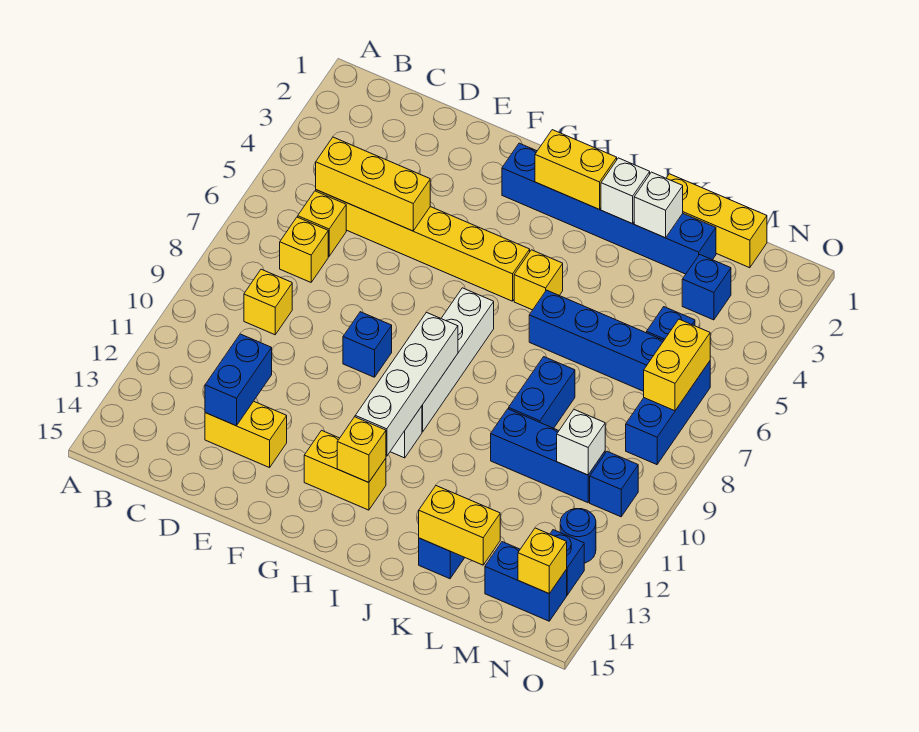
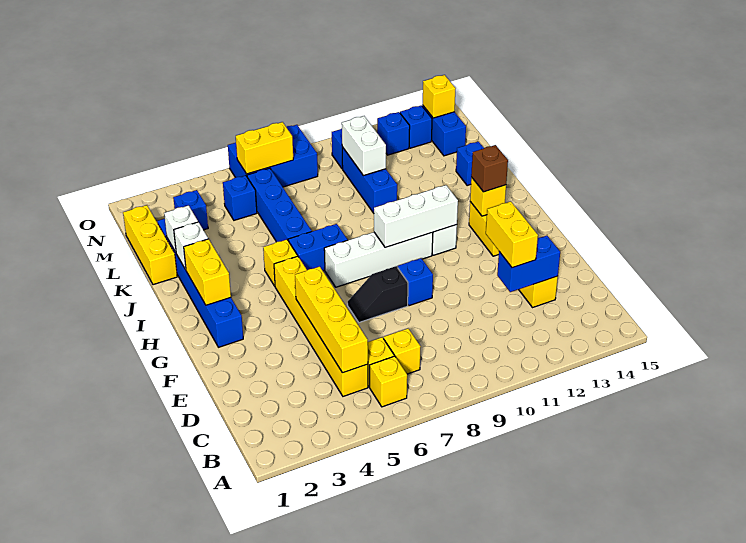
yellow brick C5:E5 level 2 -> yellow brick C5:F5 level 2
yellow brick C9 level 1 -> yellow brick B6 level 1
none -> black slope F7:F8 level 1 top 8
white brick H9:H12 level 2 -> white brick H9:H11 level 2
none -> brown brick H13 level 3
blue brick K8:K9 level 1 -> blue brick I6:I7 level 1
yellow brick K14:L14 level 2 -> yellow brick D12:E12 level 3
white brick M10 level 2 -> white brick L10:M10 level 2
blue brick N6:N8 level 1 -> blue brick N6:O8 level 1
blue round brick N12 level 1 -> blue brick N12 level 1

